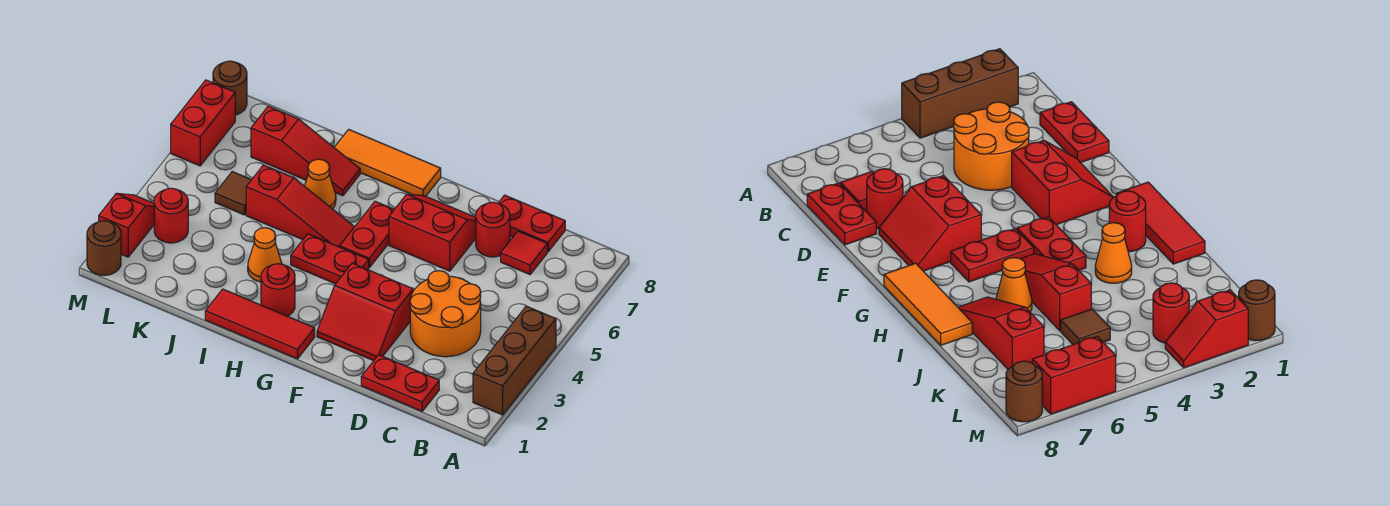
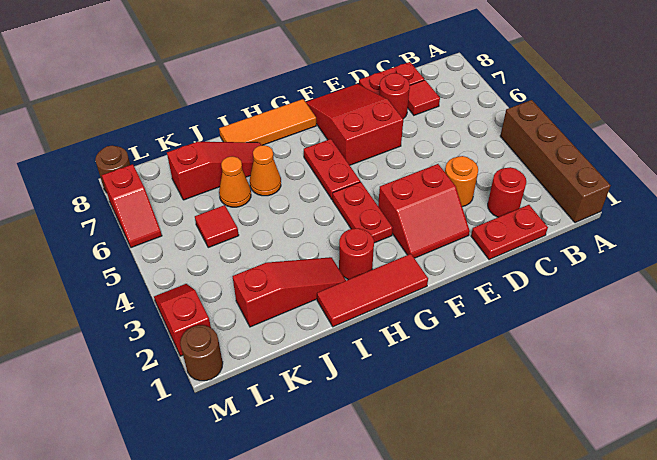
brown brick A2:A4 level 1 -> brown brick A1:A4 level 1
orange round brick C3:D4 level 1 -> orange round brick D3 level 1
red slope E6:F7 level 1 top 6 -> red slope E6:F8 level 1 top 6
red plate G4:H4 level 1 -> red plate G3:G4 level 1
red slope H5:J5 level 1 top J -> red slope I2:K2 level 1 top K
orange cone I3 level 1 -> orange cone J6 level 1
brown tile K5 level 1 -> red tile K5 level 1
red round brick L3 level 1 -> red round brick C2 level 1
red brick M6:M7 level 1 -> red slope M6:M7 level 1 top 7

